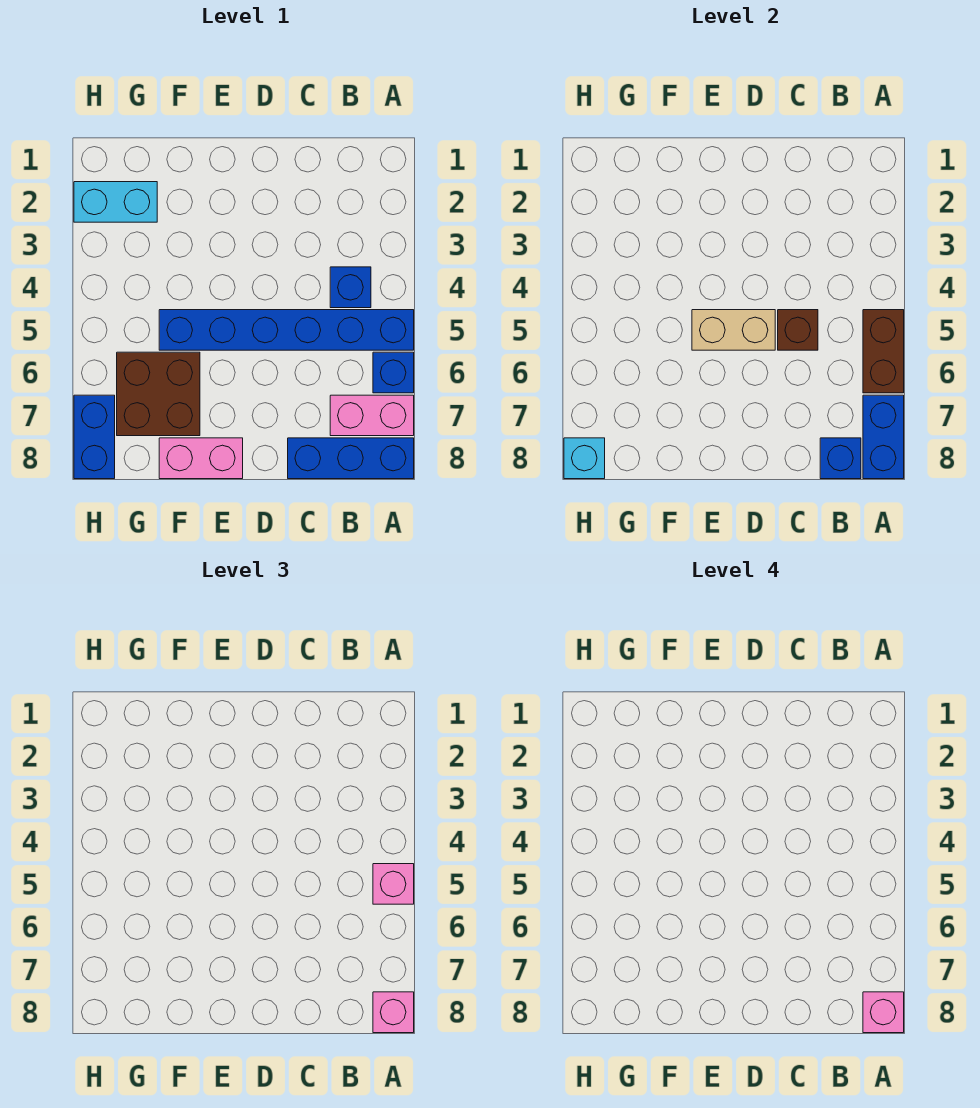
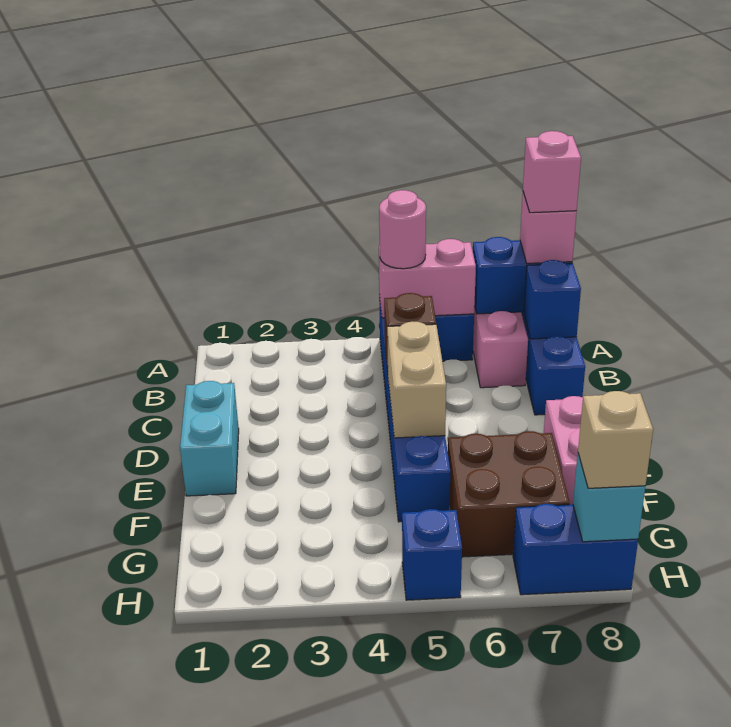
brown brick A5:A6 level 2 -> pink brick A5:A6 level 2
pink brick A5 level 3 -> pink round brick A5 level 3
blue brick B4 level 1 -> blue brick H5 level 1
cyan brick G2:H2 level 1 -> cyan brick D1:E1 level 1
none -> tan brick H8 level 3

